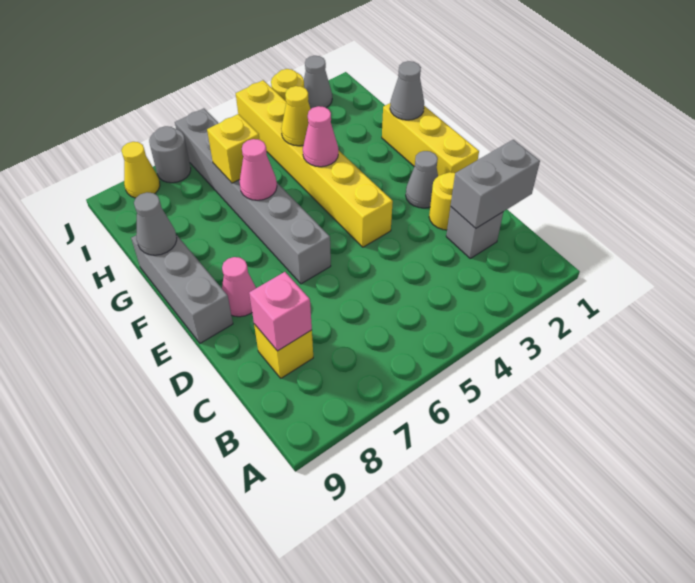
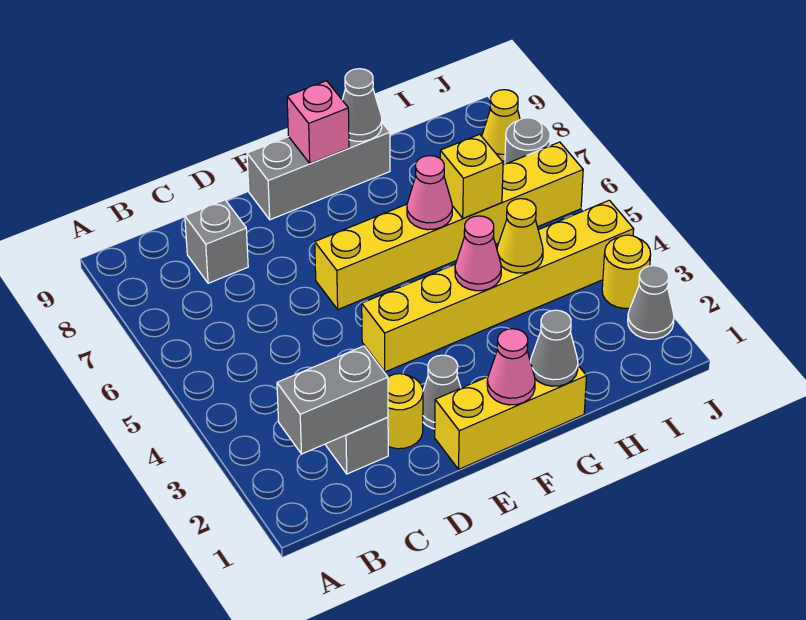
grey brick C1:C2 level 2 -> grey brick B2:C2 level 2
yellow brick C8 level 1 -> grey brick C8 level 1
pink brick C8 level 2 -> pink brick F9 level 2
grey brick E6:J6 level 1 -> yellow brick E6:J6 level 1
pink cone E8 level 1 -> pink cone F1 level 2

